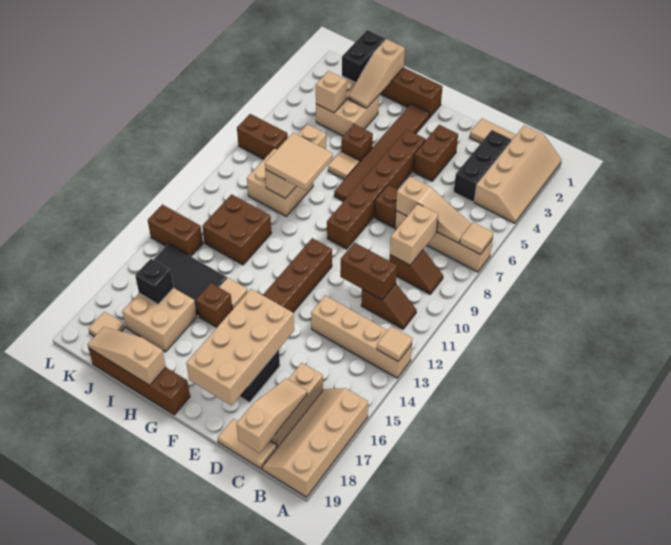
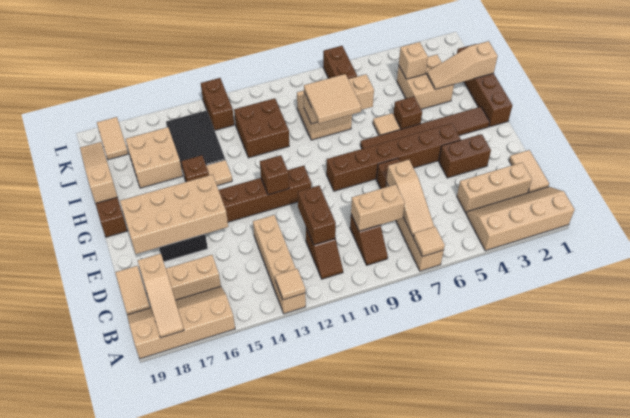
tan slope A1:B4 level 1 top B -> tan slope A1:B4 level 1 top A
black brick C2:C4 level 1 -> tan brick C2:C4 level 1
tan slope C17:C19 level 2 top 19 -> tan slope A18:C18 level 2 top C
none -> brown brick F12 level 2
black brick J1:J2 level 2 -> none
black brick J16 level 2 -> none
tan tile K18 level 1 -> tan tile K18:L18 level 1

